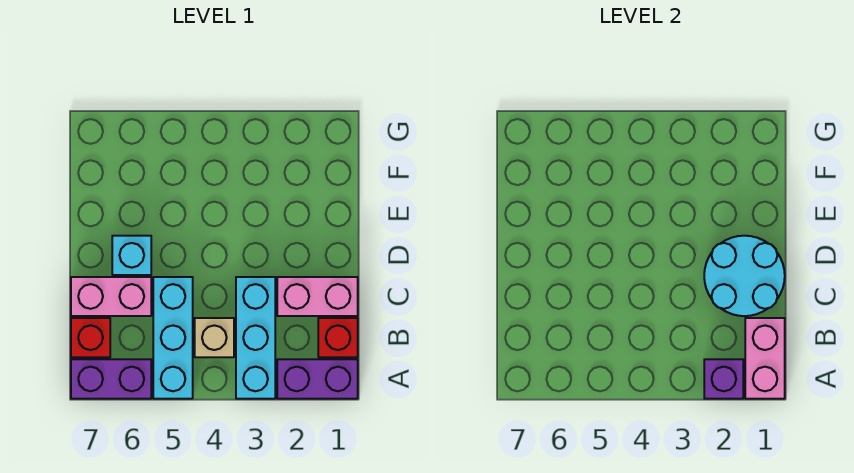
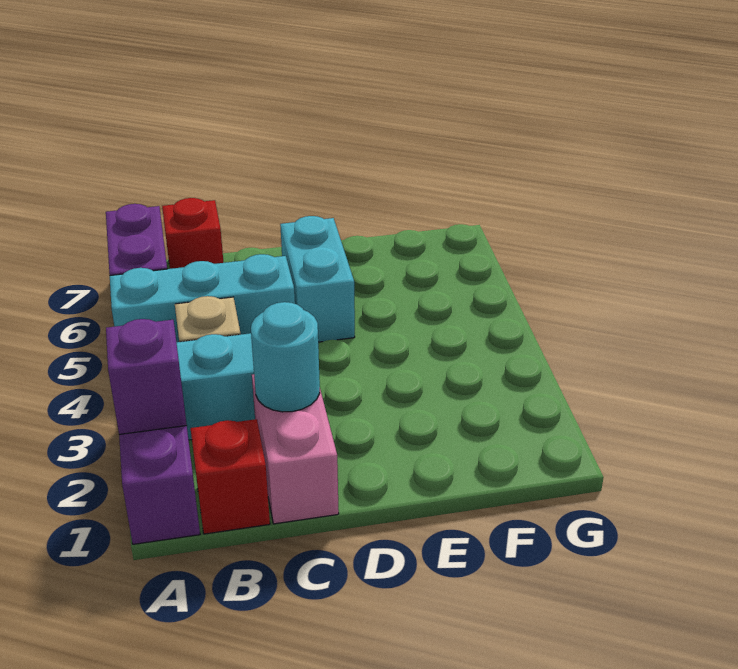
pink brick A1:B1 level 2 -> none
cyan round brick C1:D2 level 2 -> cyan round brick C2 level 2
pink brick C6:C7 level 1 -> none
cyan brick D6 level 1 -> cyan brick D5:D6 level 1

